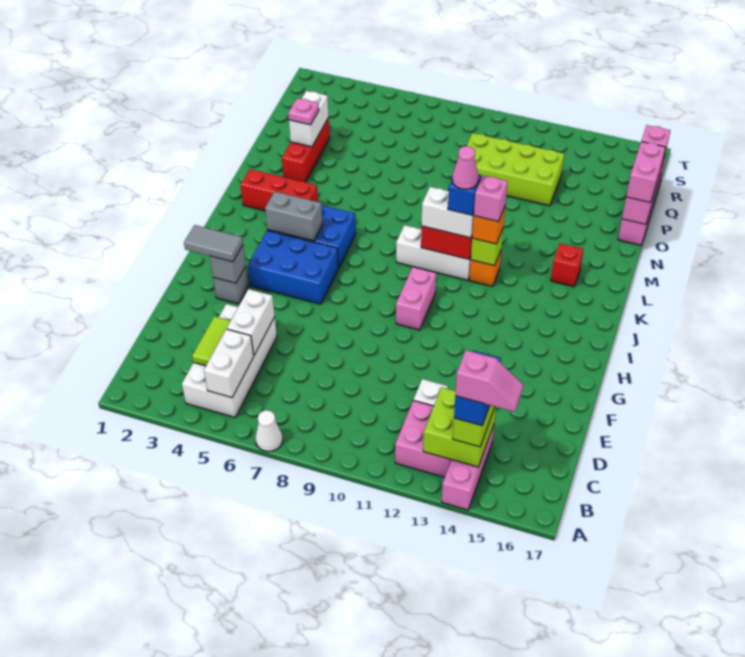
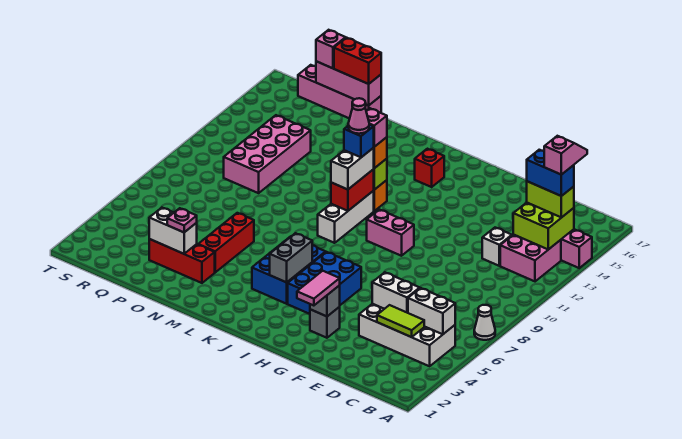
grey tile G2:G3 level 3 -> pink tile G2:G3 level 3
red brick L2:L4 level 1 -> red brick N4:N6 level 1
red brick L15 level 1 -> red brick J15 level 1
pink brick O17:P17 level 3 -> red brick O17:P17 level 3
lime brick P10:Q13 level 1 -> pink brick P10:Q13 level 1

